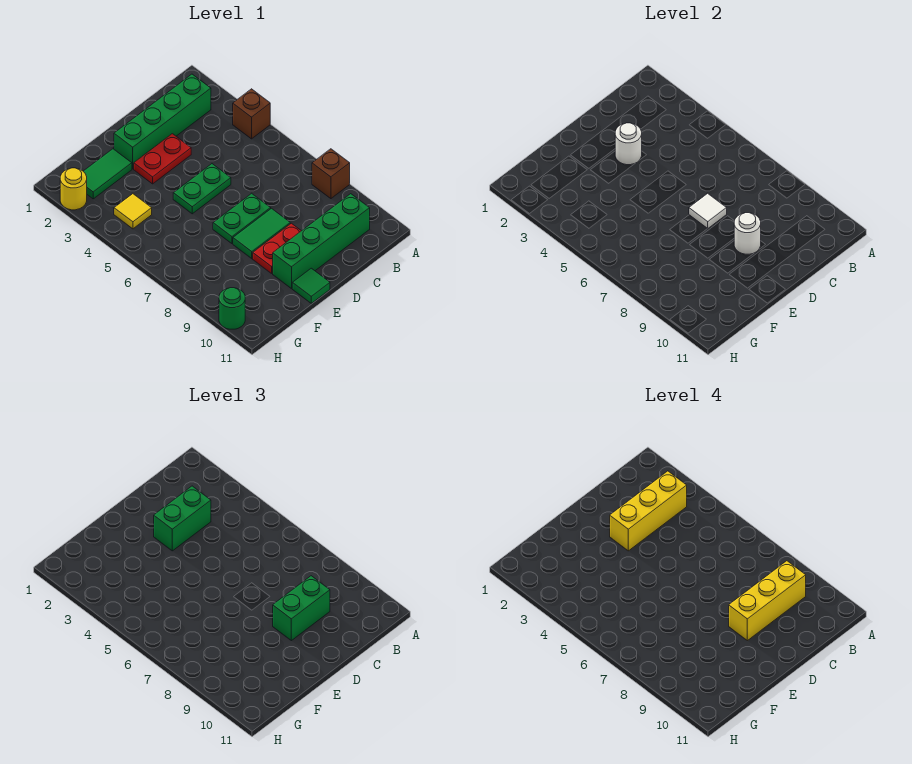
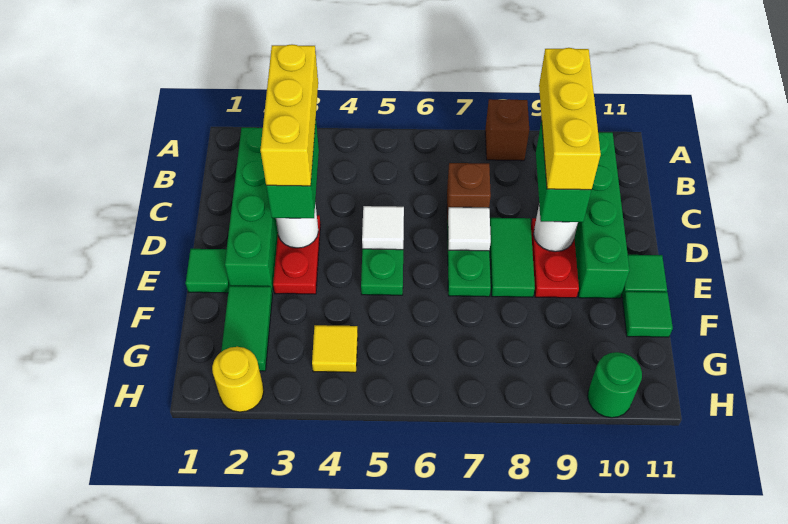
brown brick A4 level 1 -> brown brick C7 level 1
none -> white tile D5 level 2
none -> green tile E1 level 1
none -> green tile F11 level 1

